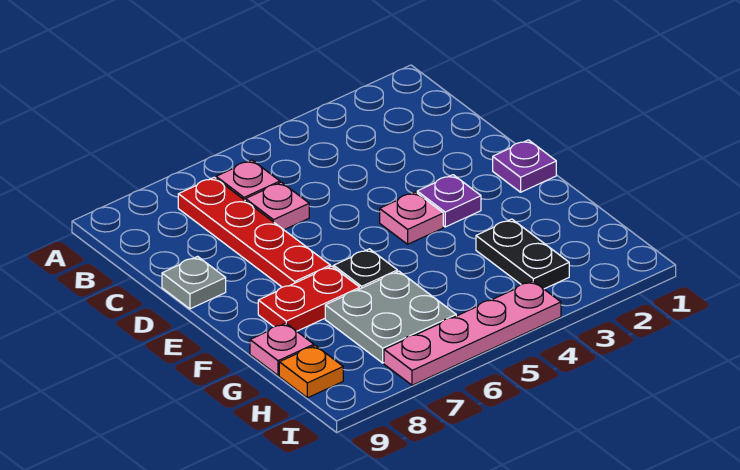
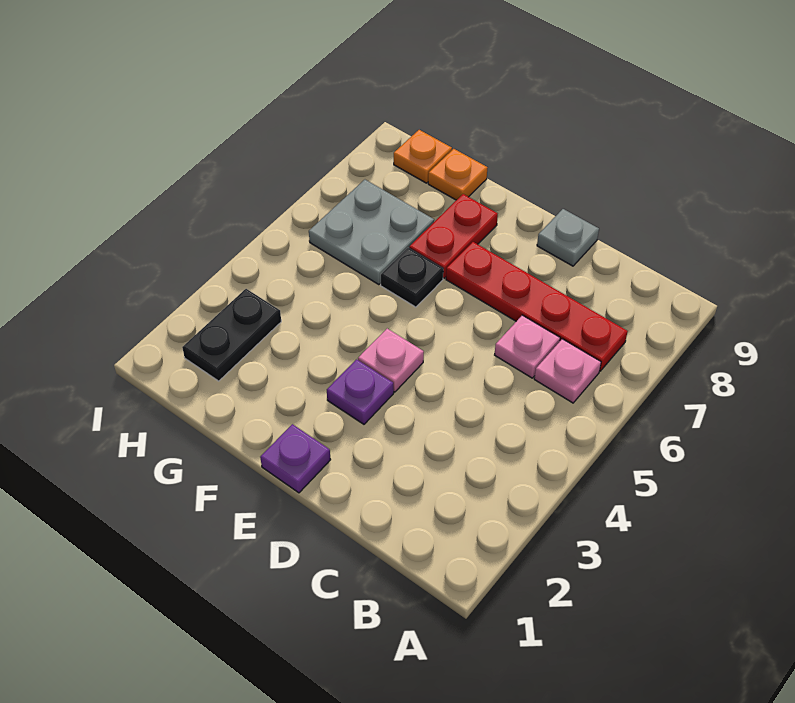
black plate G3:H3 level 1 -> black plate H2:H3 level 1
pink plate G9 level 1 -> orange plate G9 level 1
pink plate I4:I7 level 1 -> none

